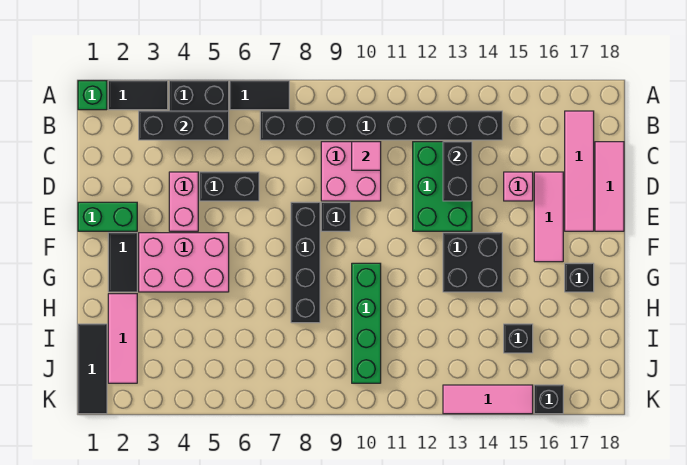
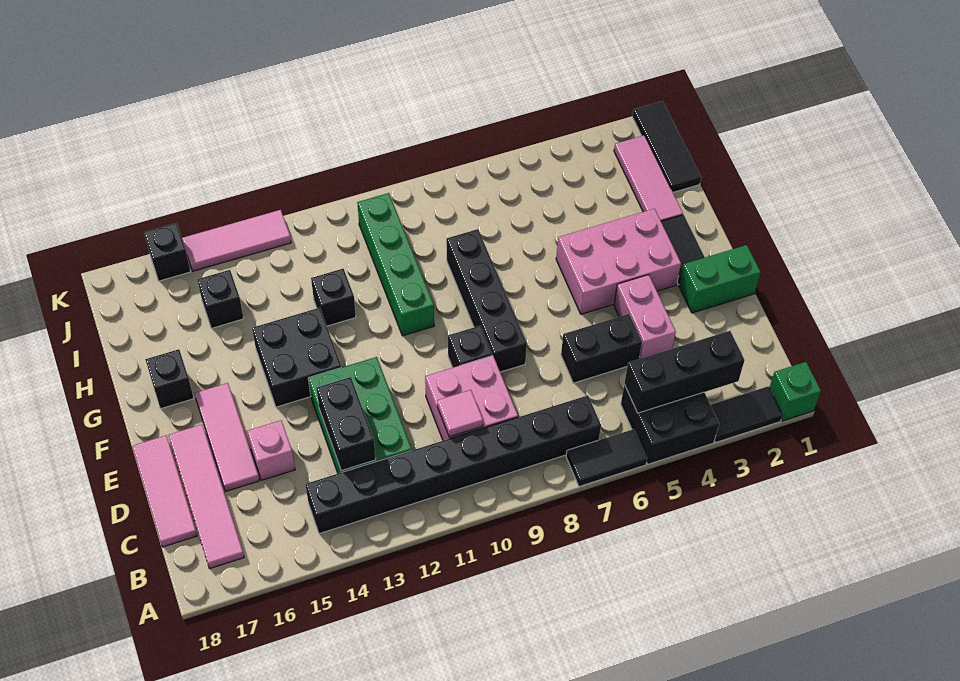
none -> black brick H12 level 1

